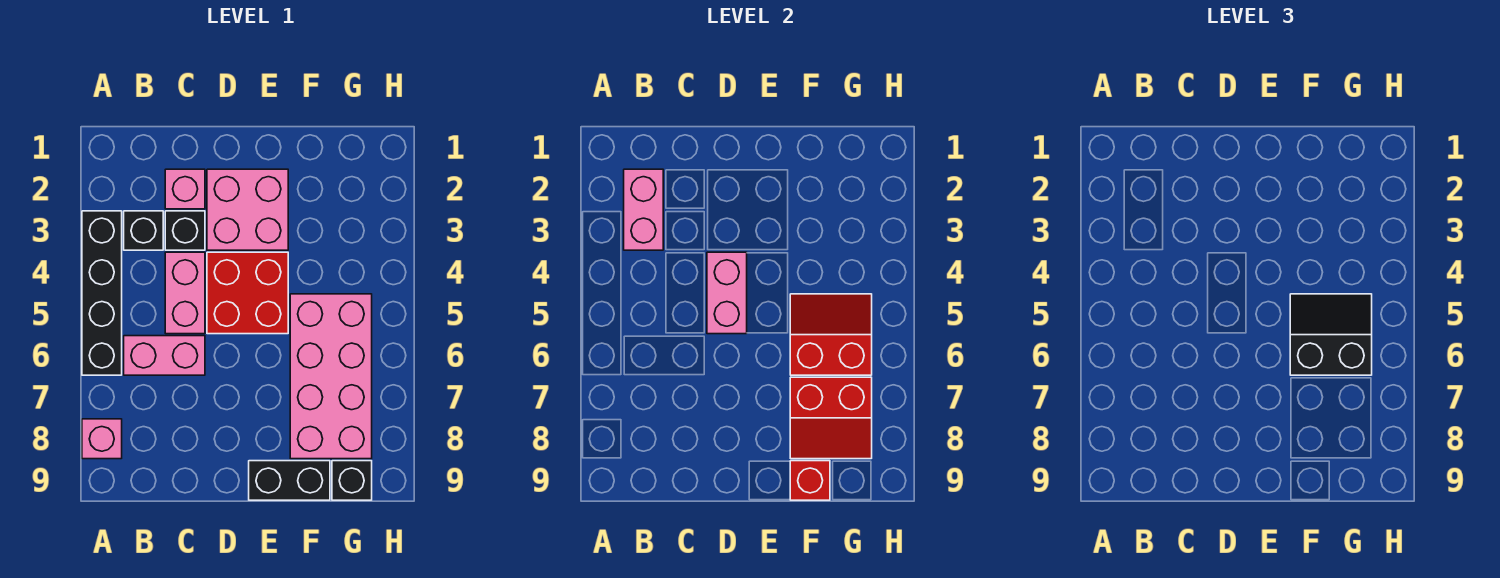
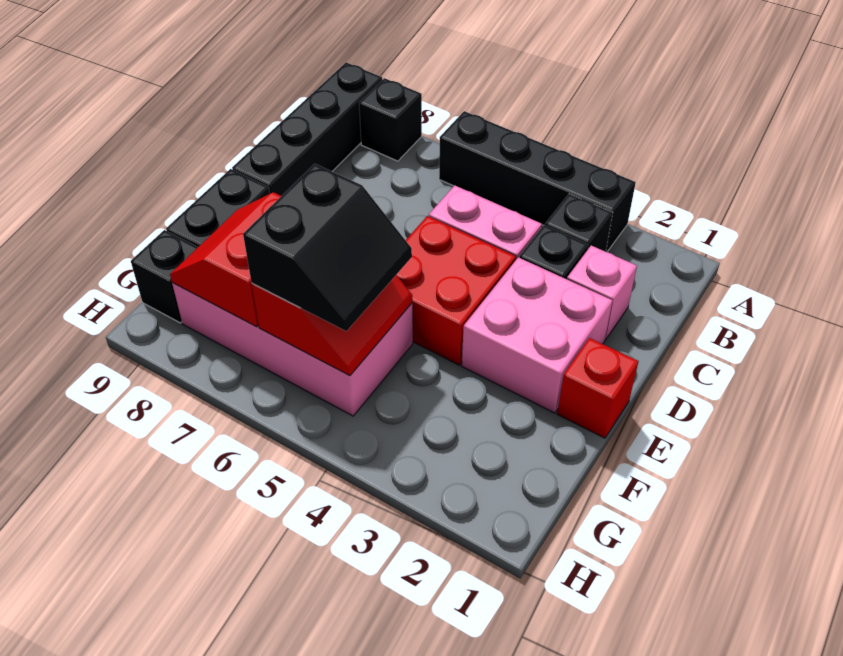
pink brick A8 level 1 -> black brick A8 level 1
none -> black brick A9:D9 level 1
pink brick B2:B3 level 2 -> none
pink brick B6:C6 level 1 -> none
pink brick D4:D5 level 2 -> none
red brick F9 level 2 -> red brick E1 level 1

